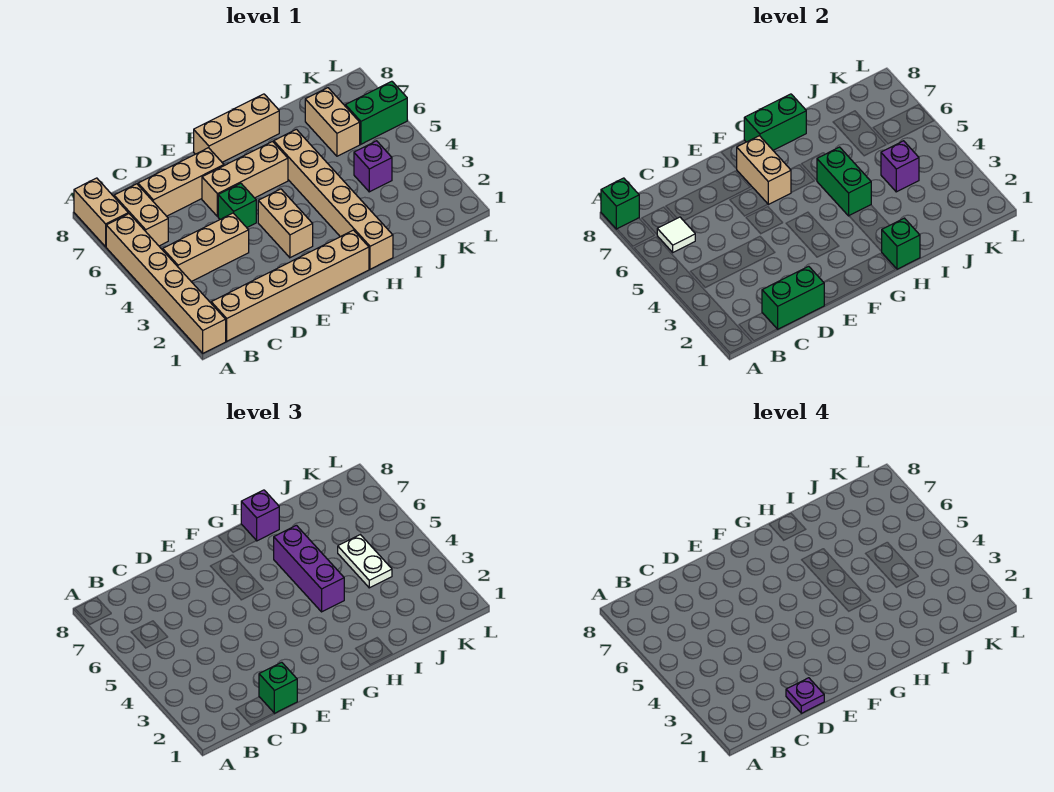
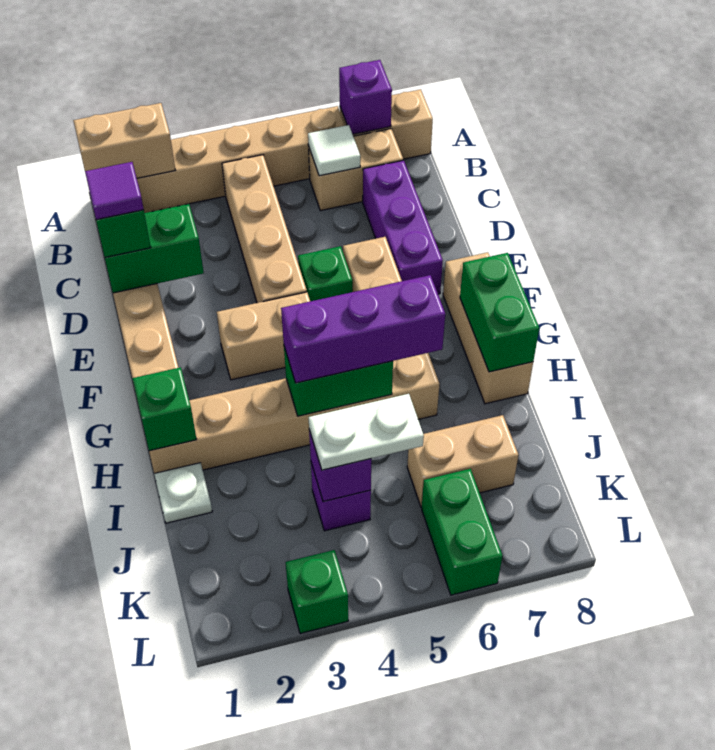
green brick A8 level 2 -> green brick L3 level 1
tan brick B4:D4 level 1 -> tan brick B4:E4 level 1
green brick C1:D1 level 2 -> green brick D1:D2 level 2
tan brick C7:E7 level 1 -> purple brick C7:E7 level 1
purple plate D1 level 4 -> purple tile D1 level 4
tan brick F6:F7 level 2 -> tan brick A1:A2 level 2
purple brick H8 level 3 -> purple brick A7 level 2
none -> white plate I1 level 1

